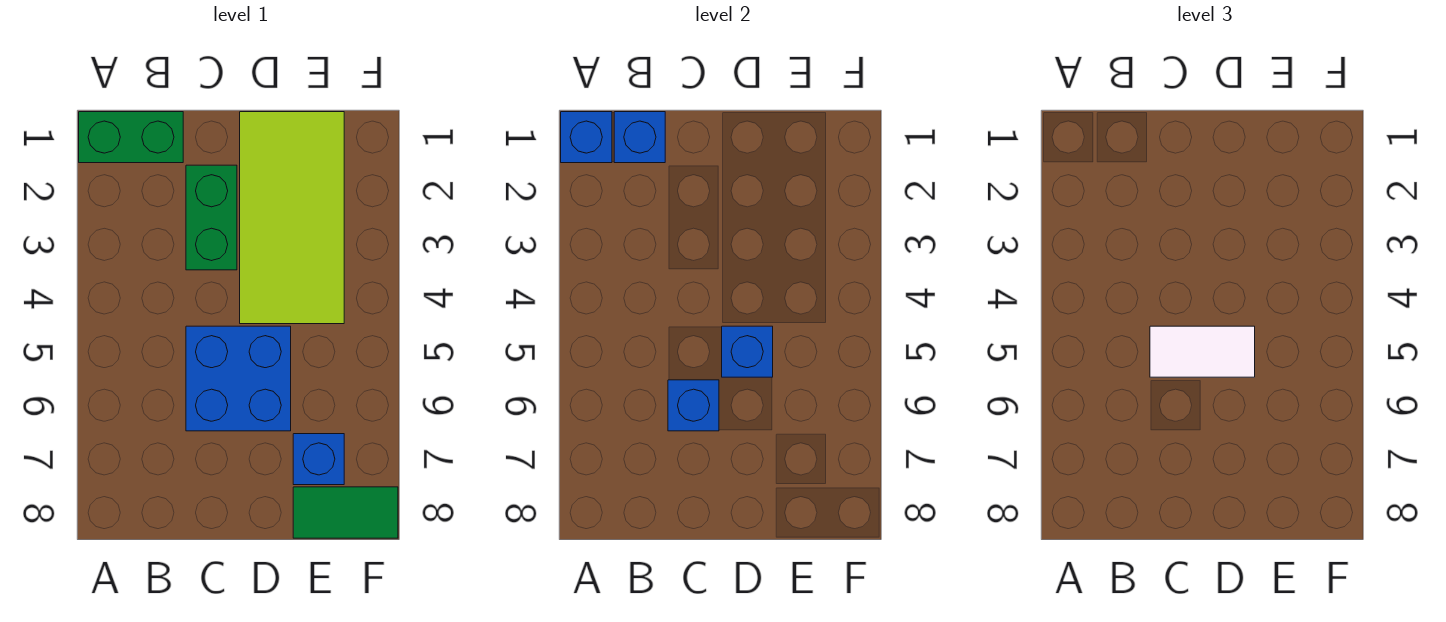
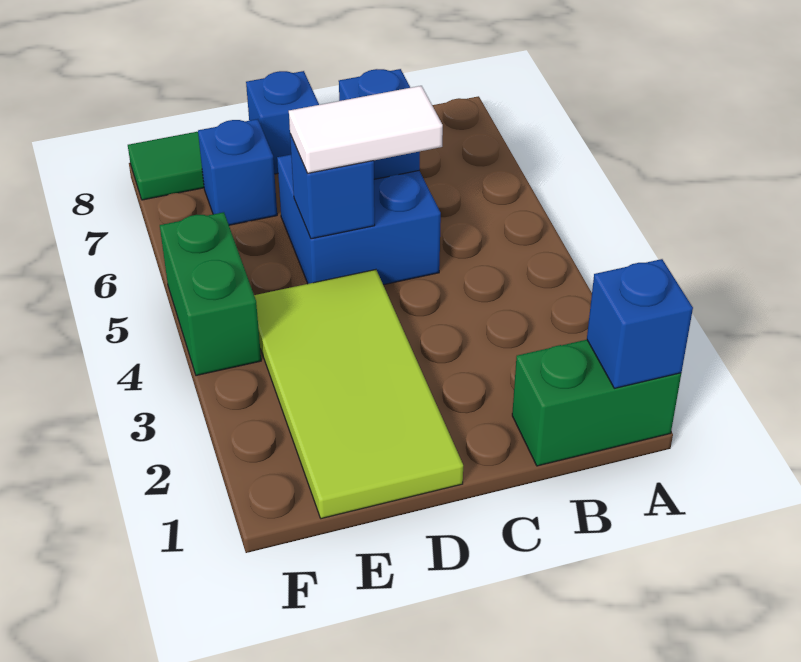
blue brick B1 level 2 -> blue brick D8 level 1
green brick C2:C3 level 1 -> green brick F4:F5 level 1

